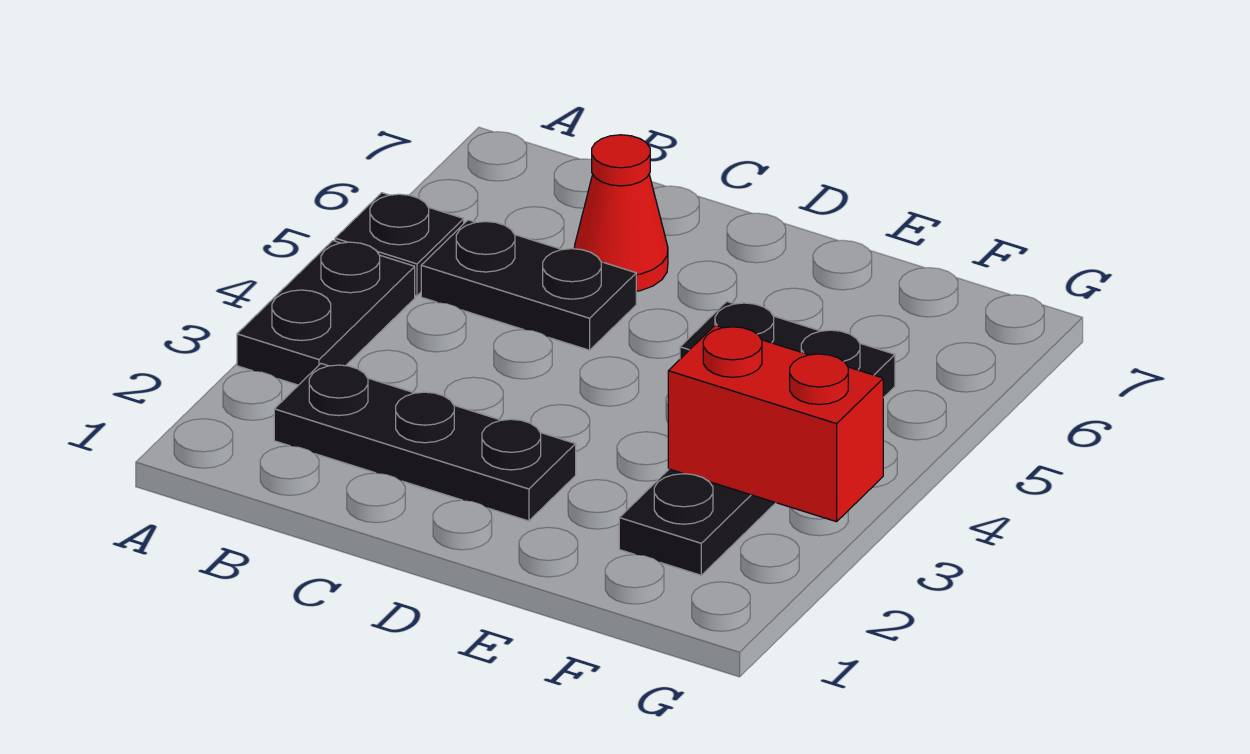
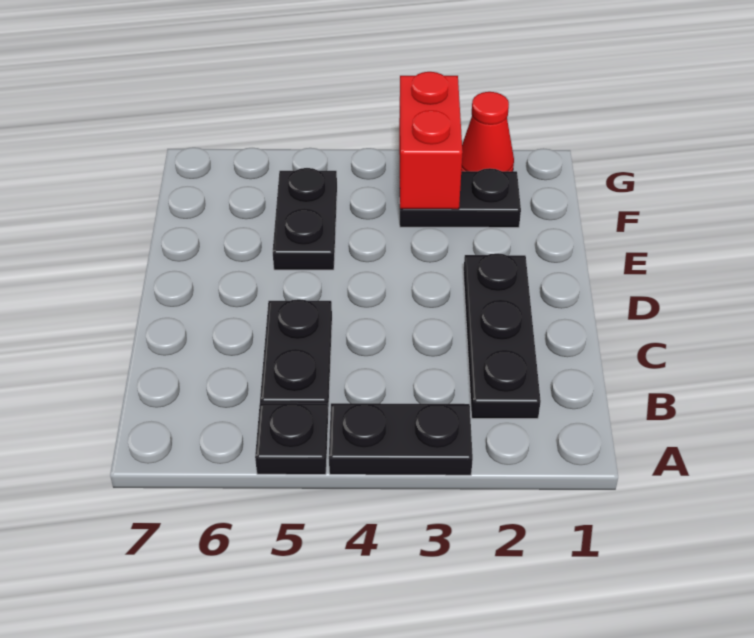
red cone C6 level 1 -> red cone G2 level 1

